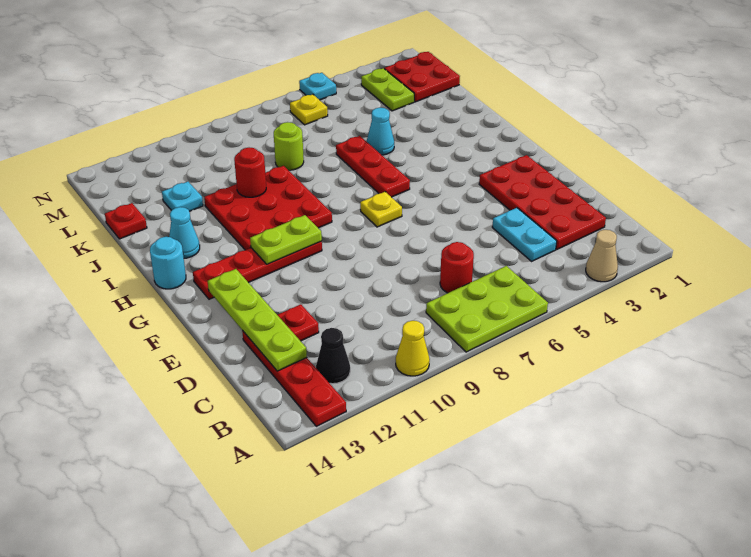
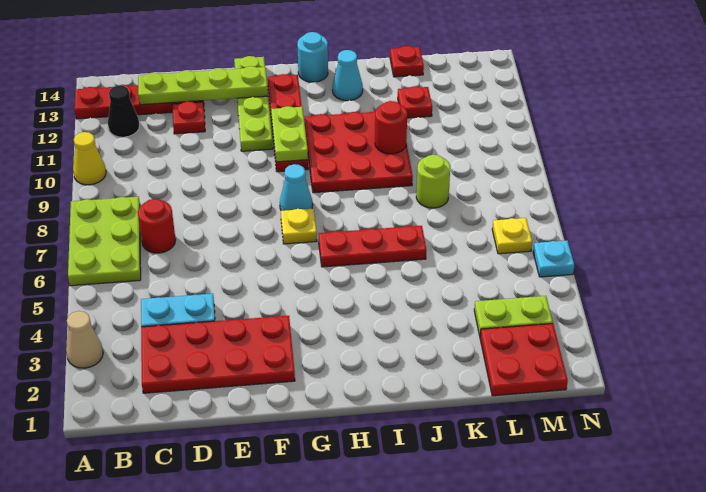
none -> lime plate F11:F14 level 1
cyan cone J5 level 1 -> cyan cone G8 level 1
cyan plate K12 level 1 -> red plate K12 level 1

